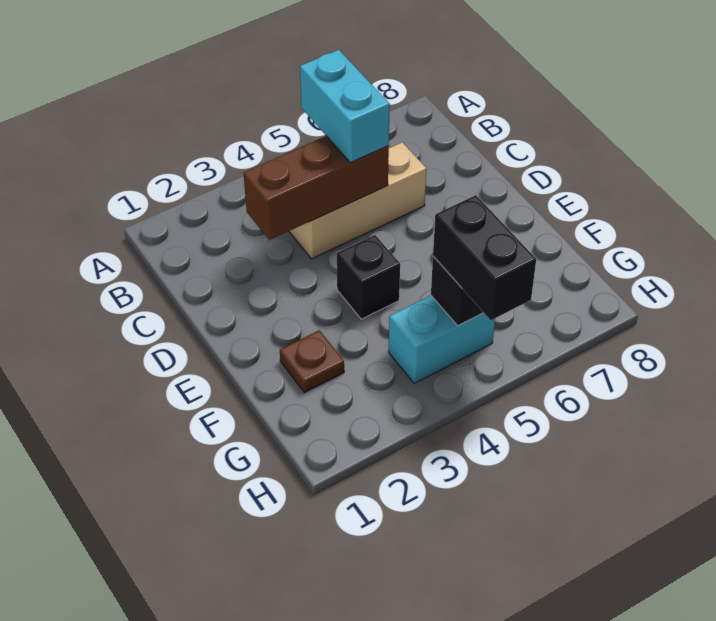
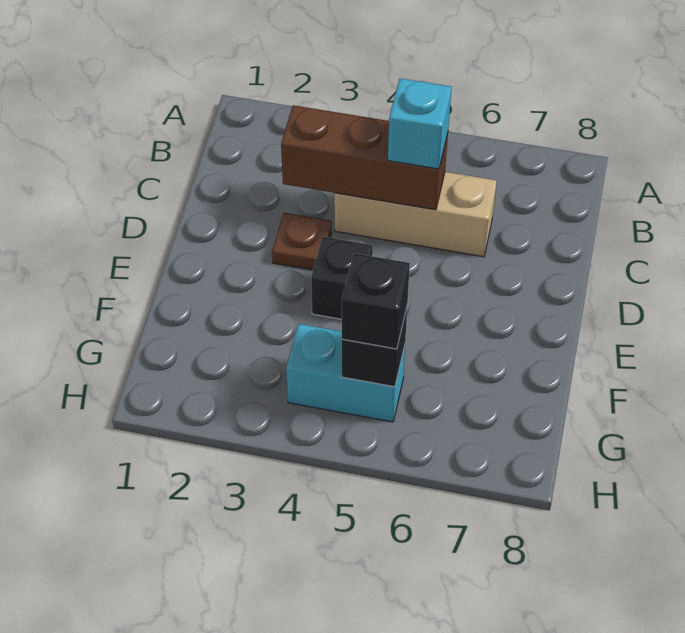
cyan brick B5:C5 level 3 -> cyan brick C5 level 3
brown plate F2 level 1 -> brown plate D3 level 1
black brick G5:H5 level 3 -> black brick G5 level 3

